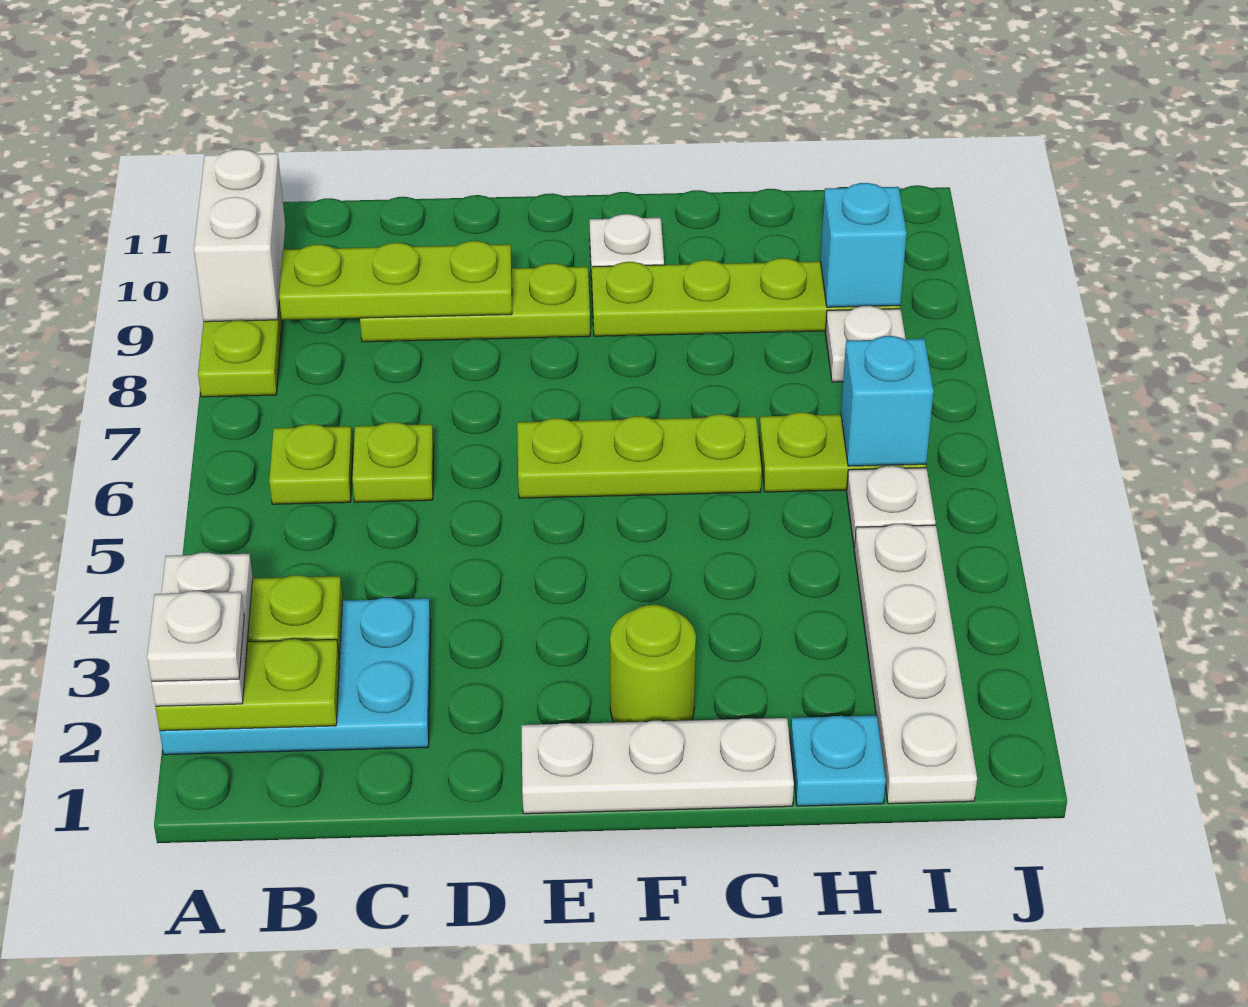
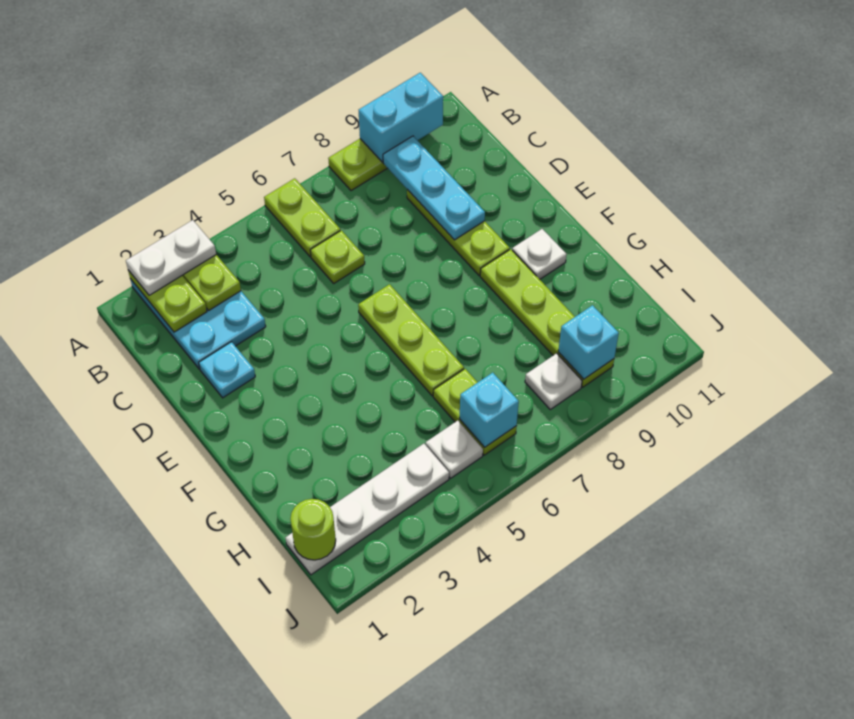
white plate A2 level 4 -> none
white brick A9:A10 level 2 -> cyan brick A9:A10 level 2
lime plate B6 level 1 -> lime plate A6:B6 level 1
lime plate B9:D9 level 2 -> cyan plate B9:D9 level 2
white plate E1:G1 level 1 -> none
lime round brick F2 level 1 -> lime round brick I1 level 2
cyan plate H1 level 1 -> cyan plate D2 level 1

